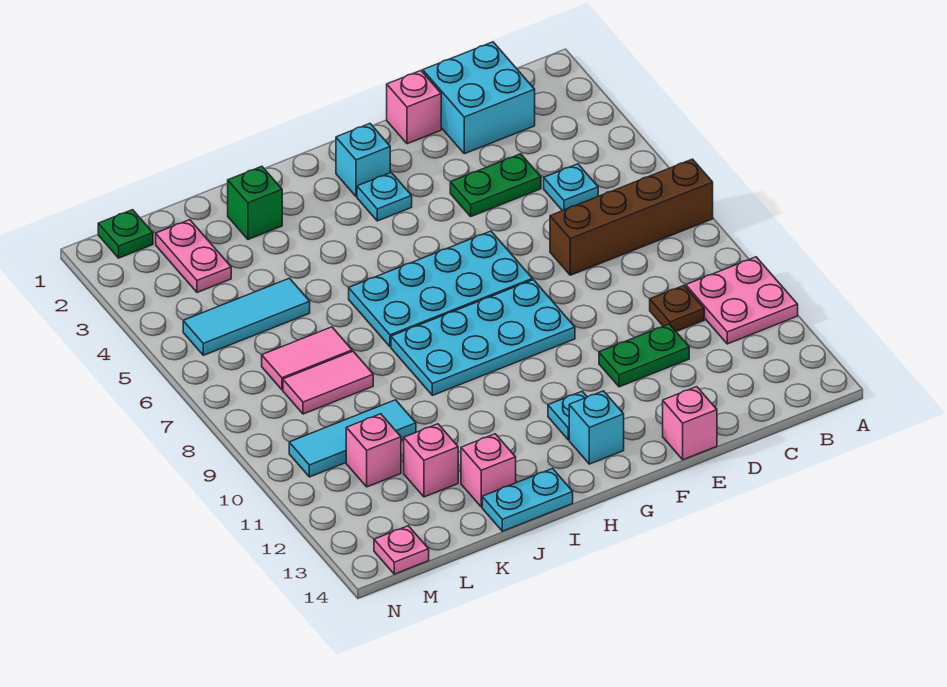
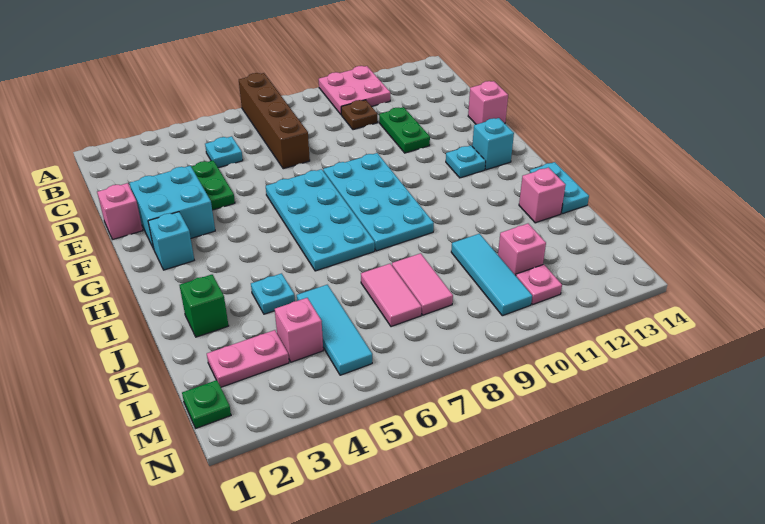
cyan brick C1:D2 level 1 -> cyan brick E2:F3 level 1
cyan plate G3 level 1 -> cyan plate J4 level 1
pink brick K12 level 1 -> pink brick L4 level 1
pink plate M14 level 1 -> pink plate M11 level 1

